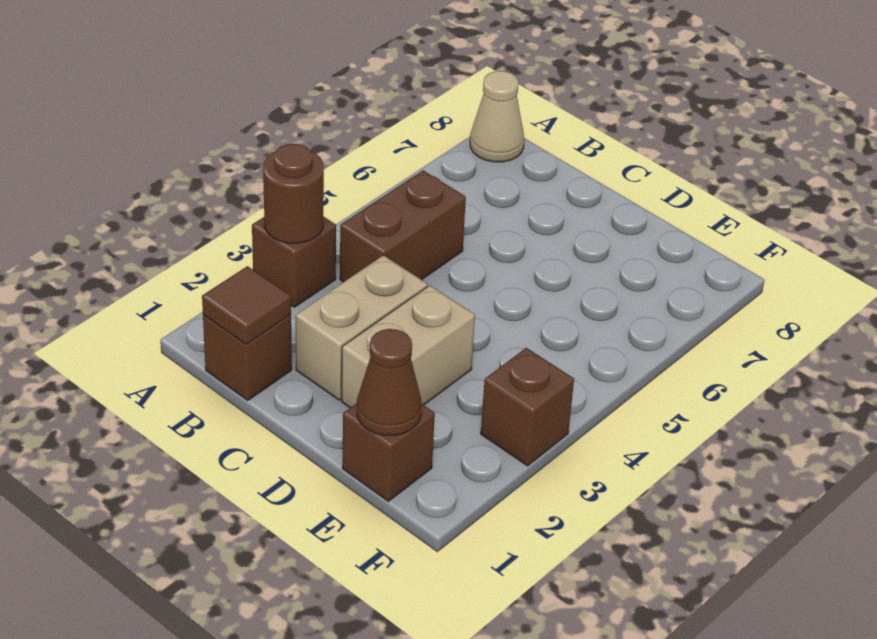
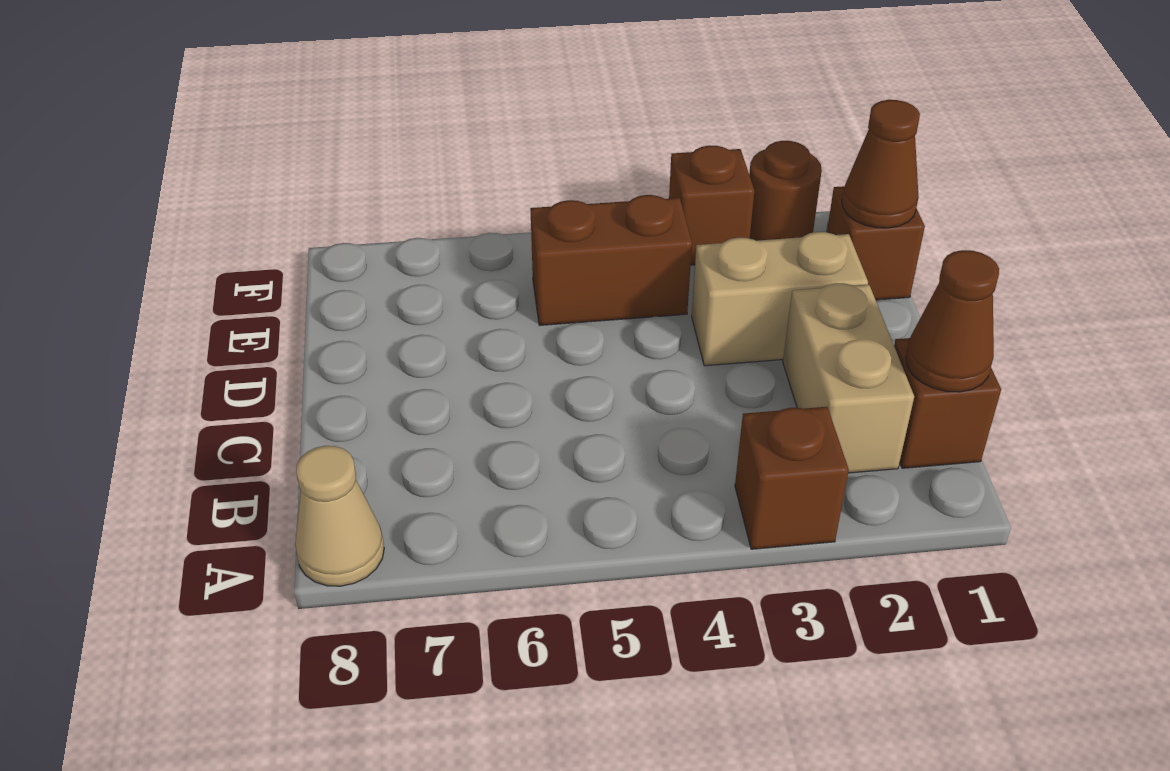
brown round brick A3 level 2 -> brown round brick F2 level 1
brown tile B1 level 2 -> brown cone B1 level 2
brown brick B4:B5 level 1 -> brown brick E4:E5 level 1
tan brick C2:C3 level 1 -> tan brick B2:C2 level 1

